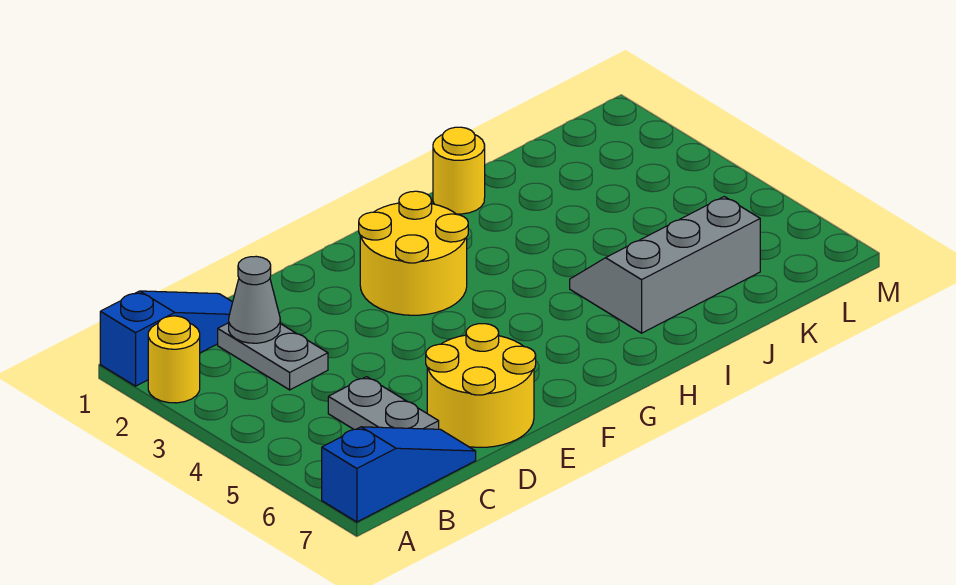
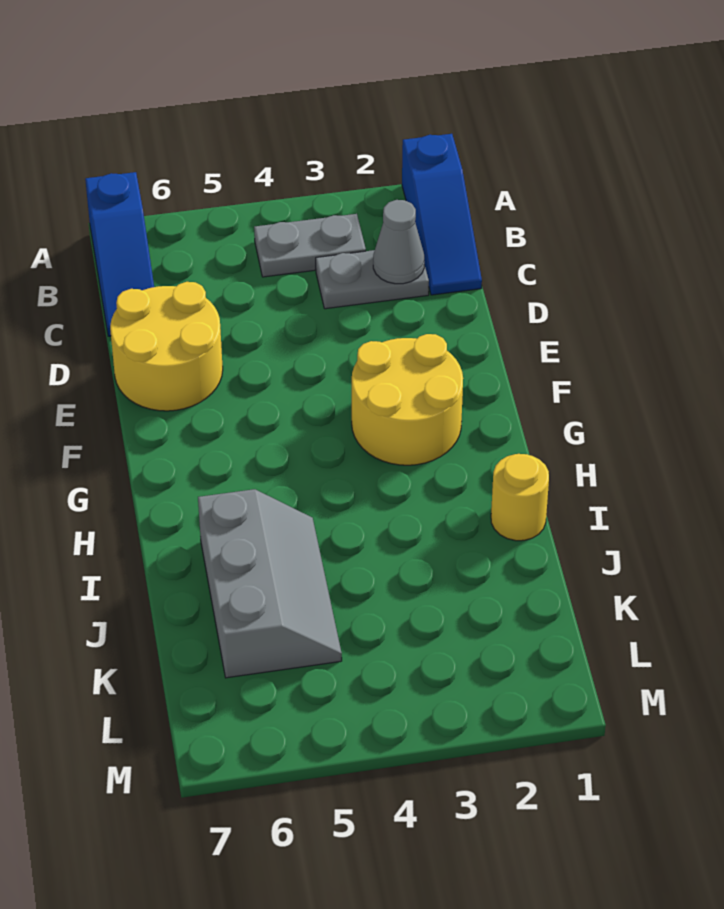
yellow round brick A2 level 1 -> none
grey plate C5:C6 level 1 -> grey plate B3:B4 level 1

